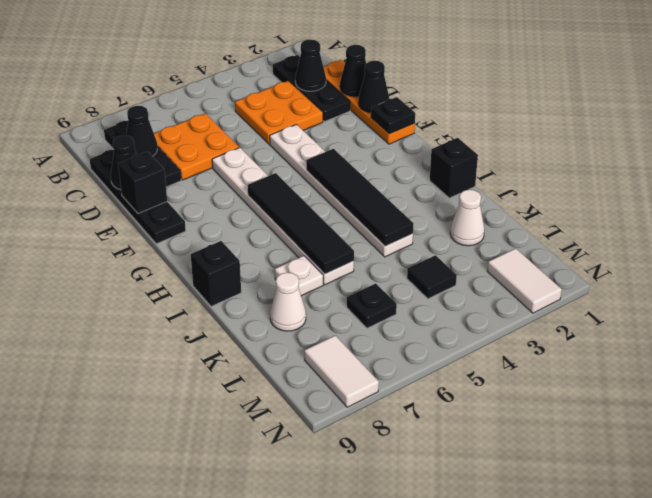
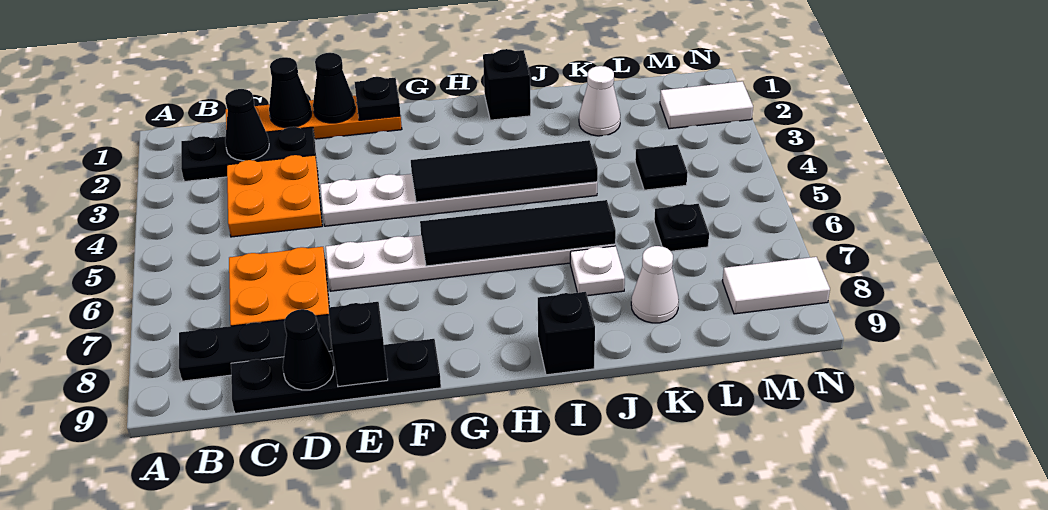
black cone C8 level 2 -> none

